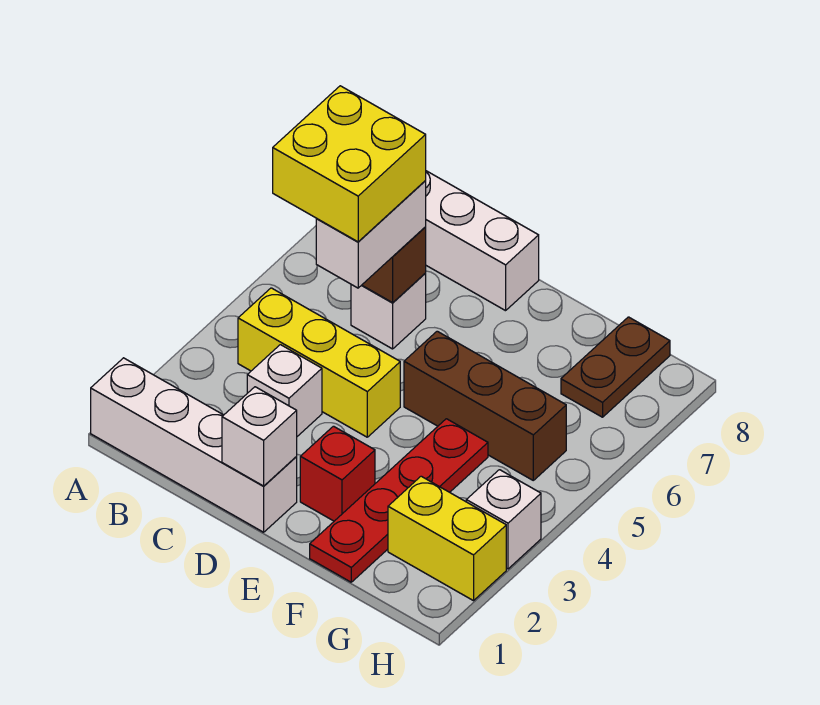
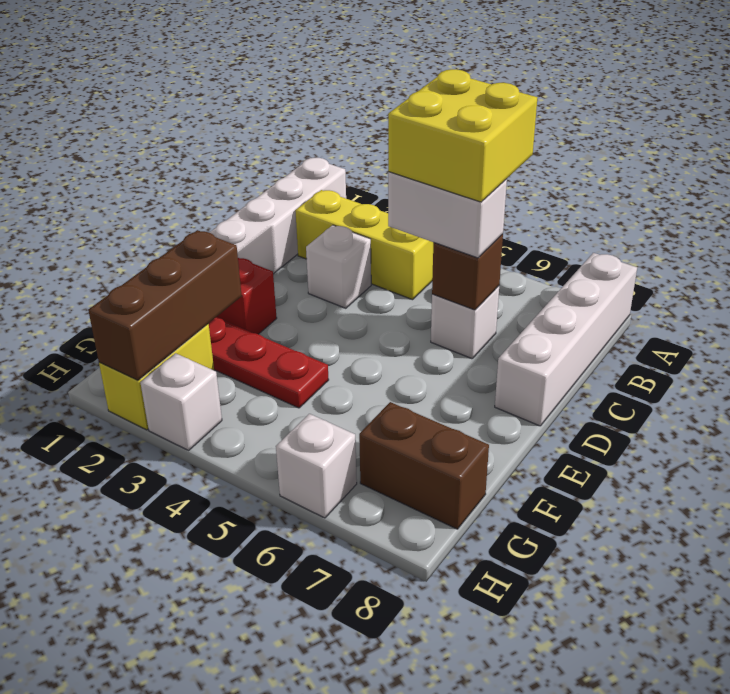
yellow brick B4:D4 level 1 -> yellow brick B2:B4 level 1
white brick D1 level 2 -> white brick H6 level 1
brown brick E5:G5 level 1 -> brown brick F2:H2 level 2
brown plate G7:G8 level 1 -> brown brick G7:G8 level 1

